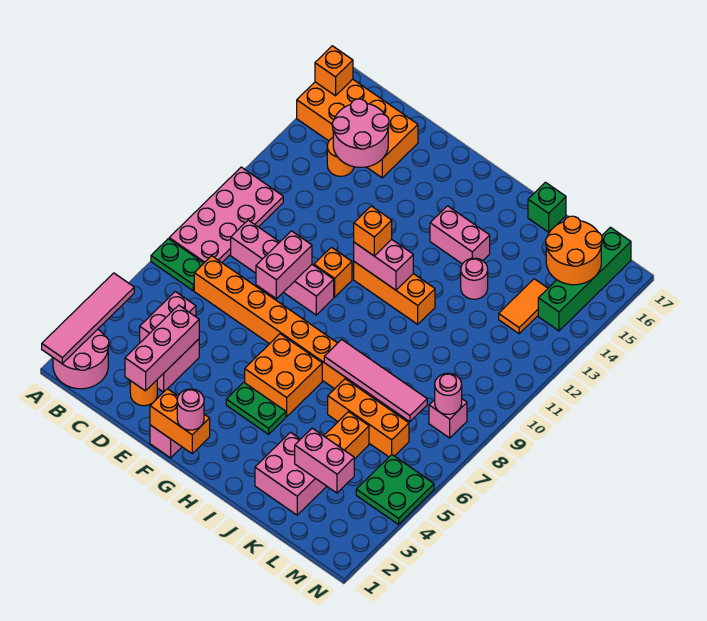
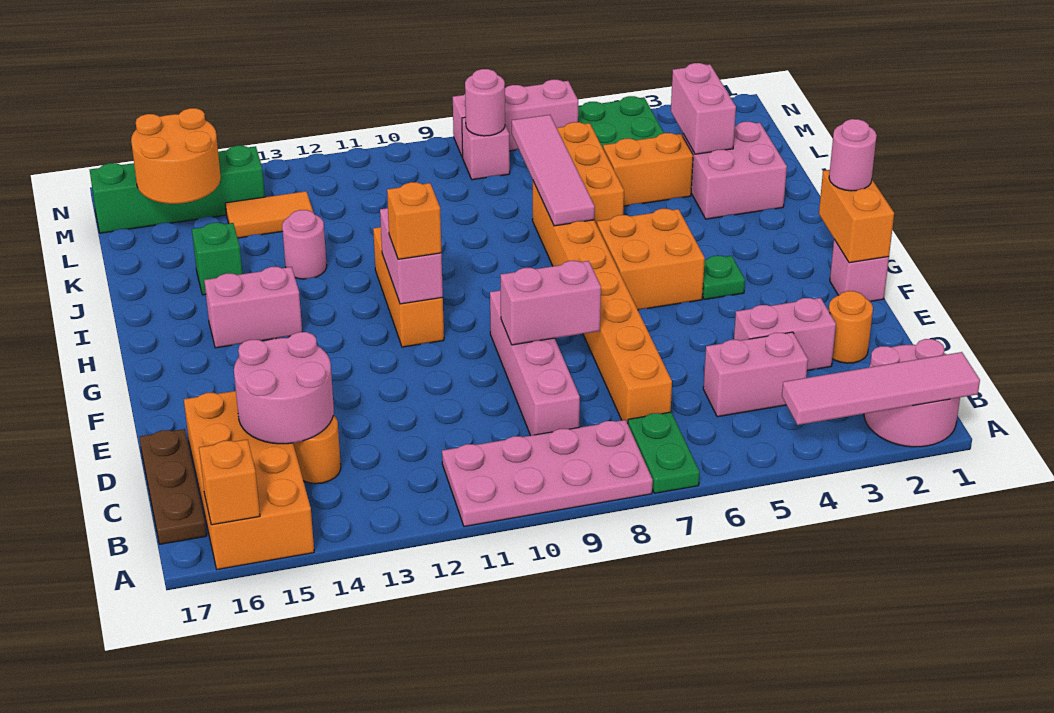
none -> brown plate B17:D17 level 1
pink brick D2:D4 level 2 -> pink brick N6:N8 level 1
orange brick F10 level 1 -> none
green plate G4:H4 level 1 -> green plate G4 level 1
pink brick H14:I14 level 1 -> pink brick H14:H15 level 1
green brick J17 level 1 -> green brick J15 level 1

